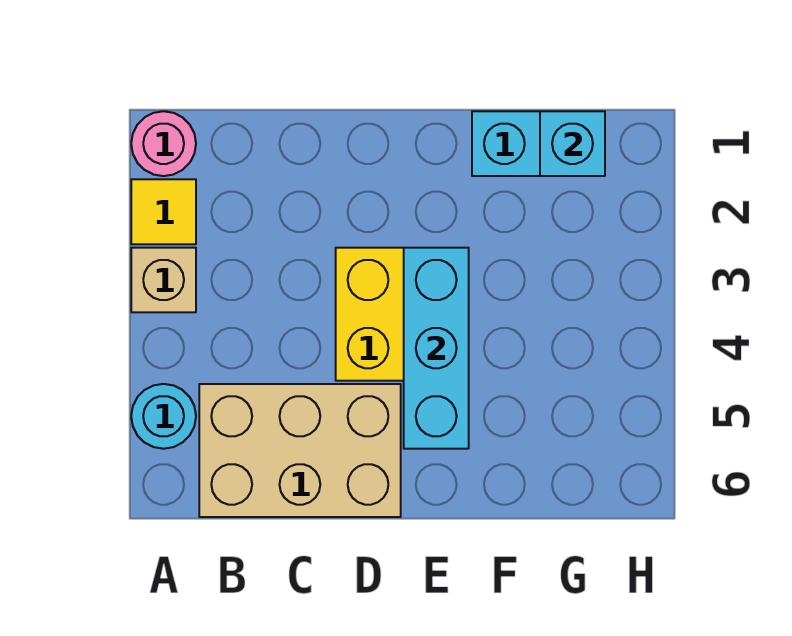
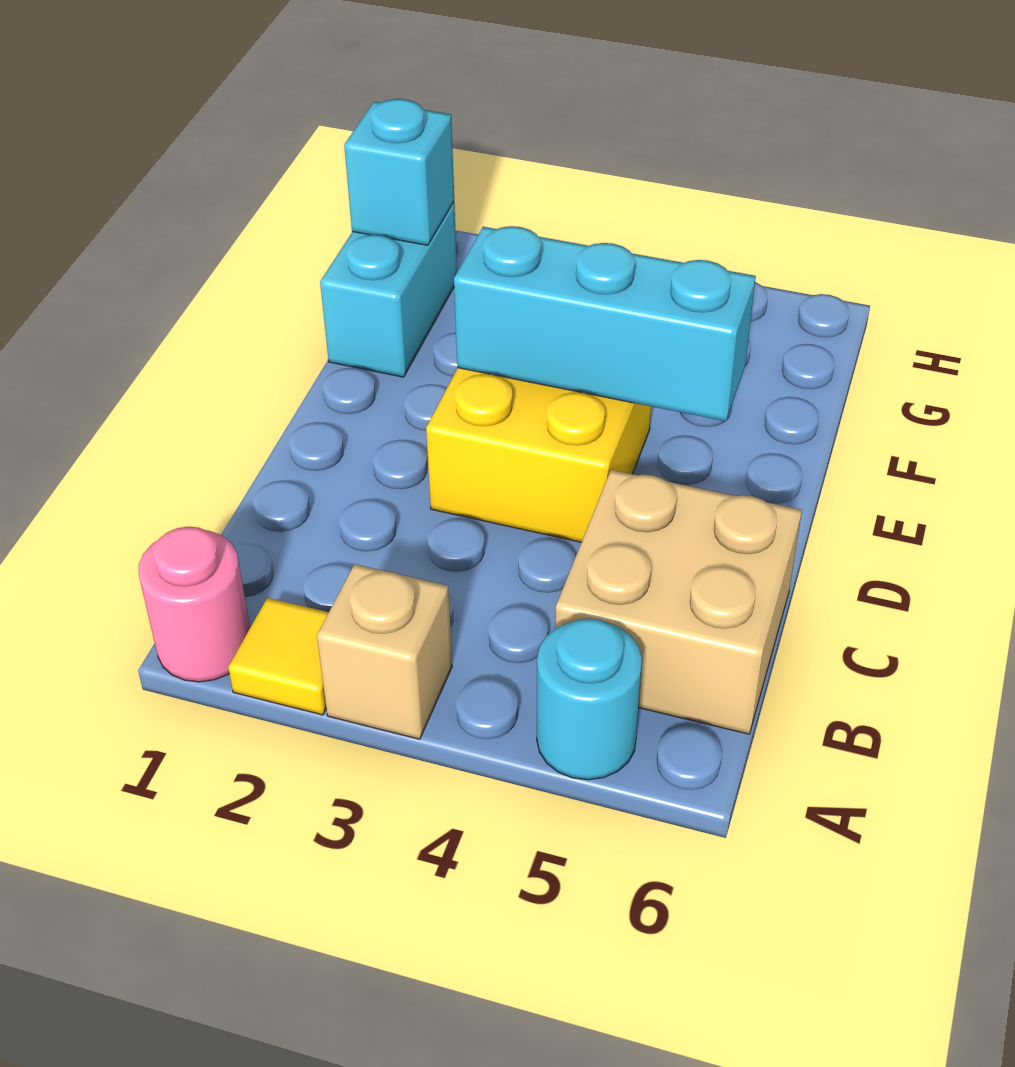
tan brick B5:D6 level 1 -> tan brick B5:C6 level 1

